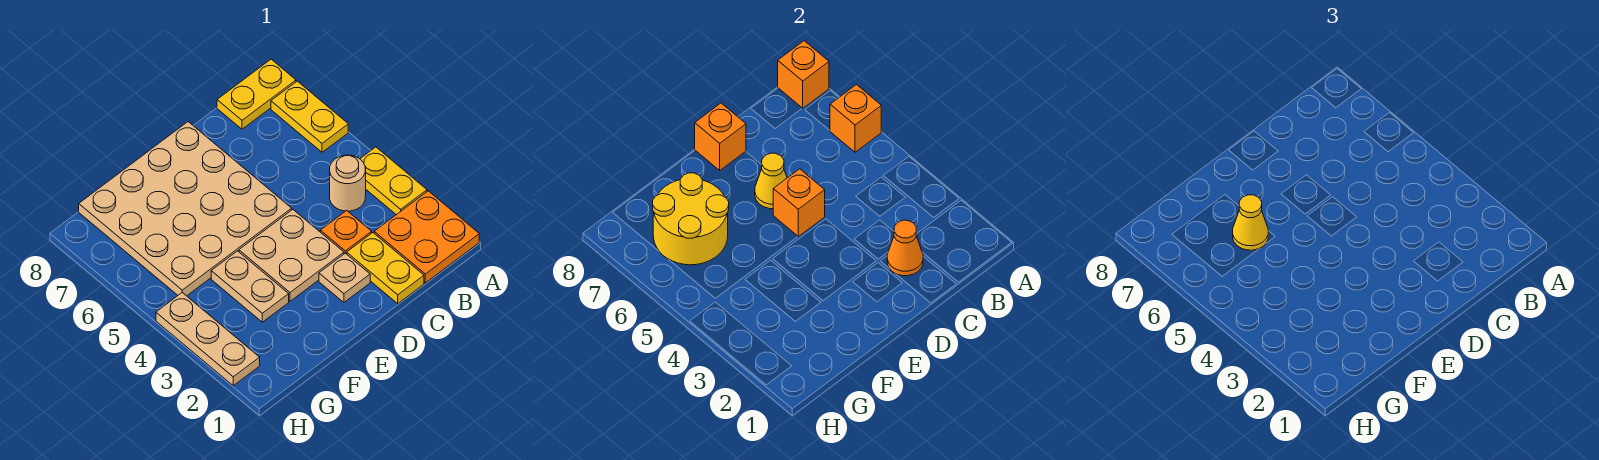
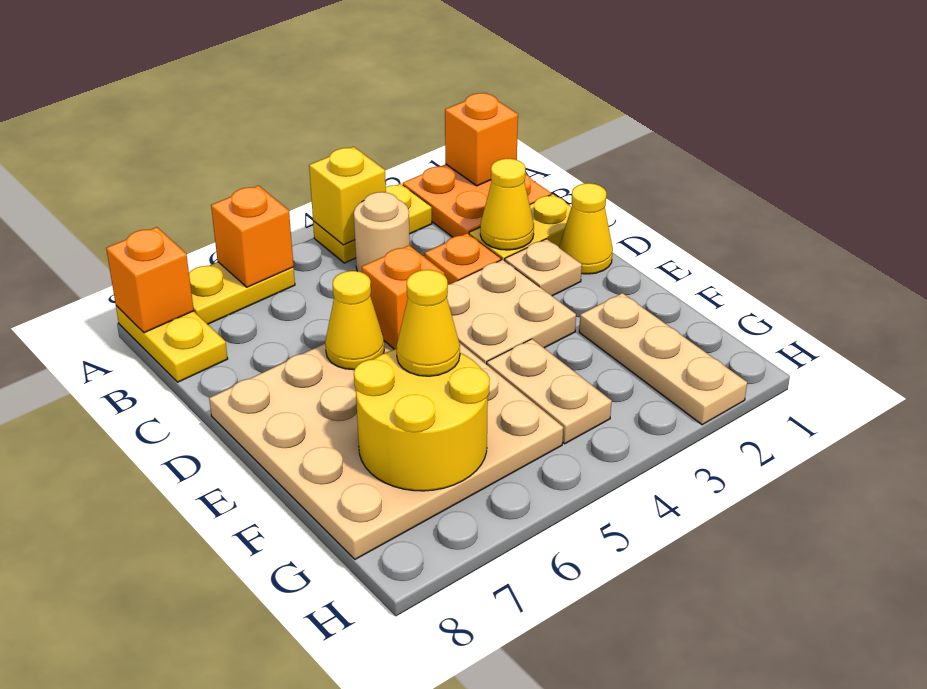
none -> yellow brick A4 level 2
orange cone C2 level 2 -> yellow cone C2 level 2
none -> yellow cone D1 level 1
orange brick D8 level 2 -> orange brick A1 level 2
tan plate F3:F4 level 1 -> tan plate F4:G4 level 1
tan plate H2:H4 level 1 -> tan plate F2:H2 level 1

